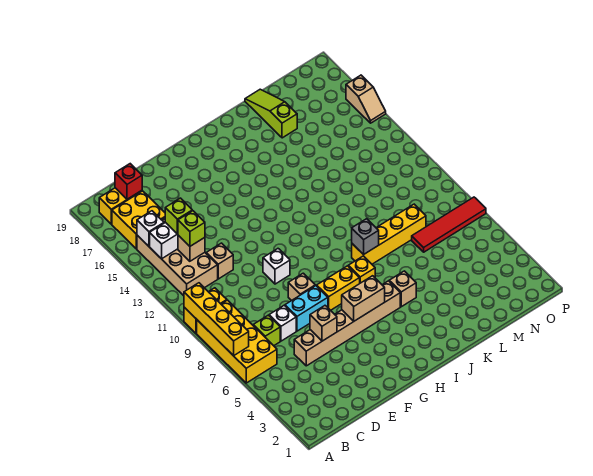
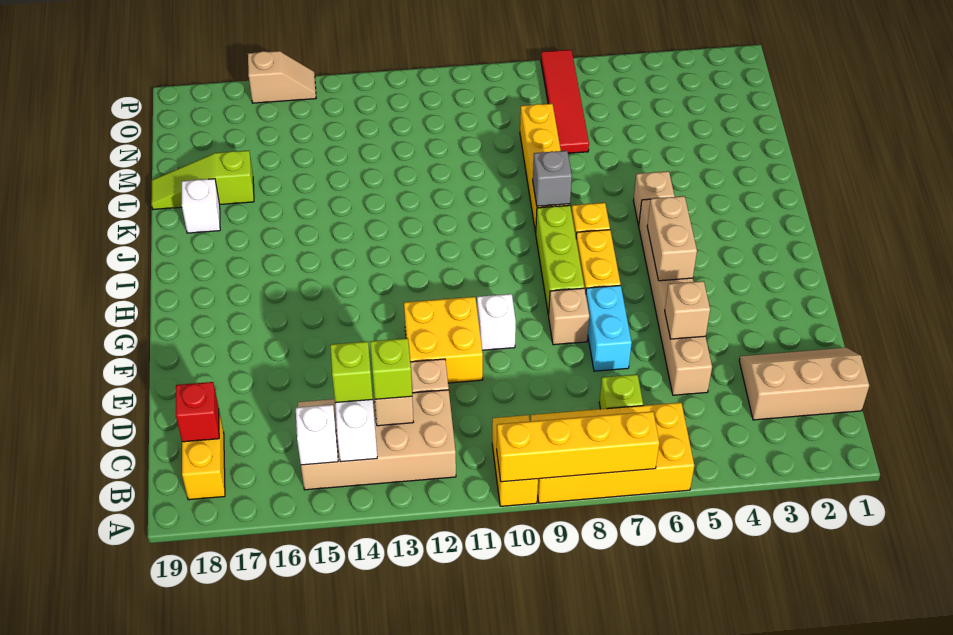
yellow brick B16:C17 level 1 -> yellow brick E11:F12 level 1
none -> tan slope C1:D3 level 1 top C
white brick D7 level 1 -> white brick K18 level 1
none -> lime brick G8:I8 level 1

